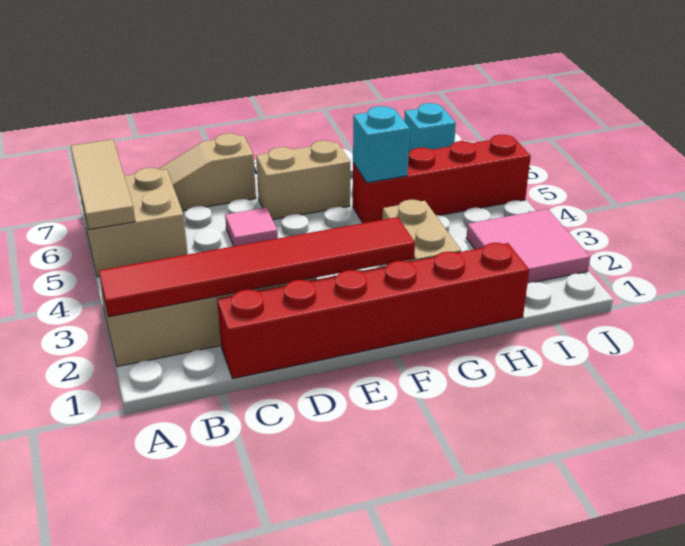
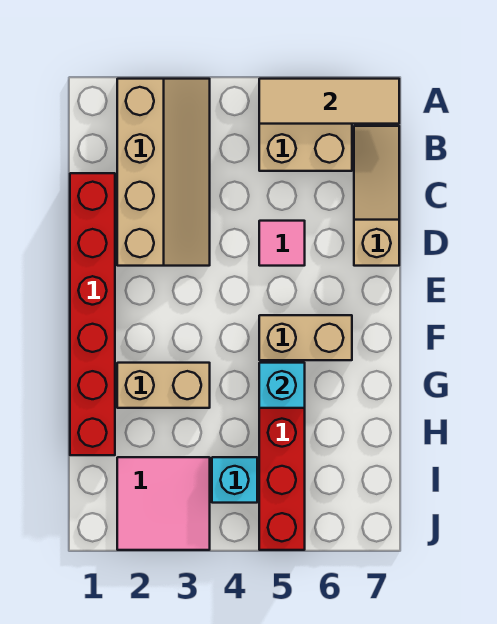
red tile A2:F2 level 2 -> none
tan brick E6:F6 level 1 -> tan brick F5:F6 level 1
cyan brick I7 level 1 -> cyan brick I4 level 1

